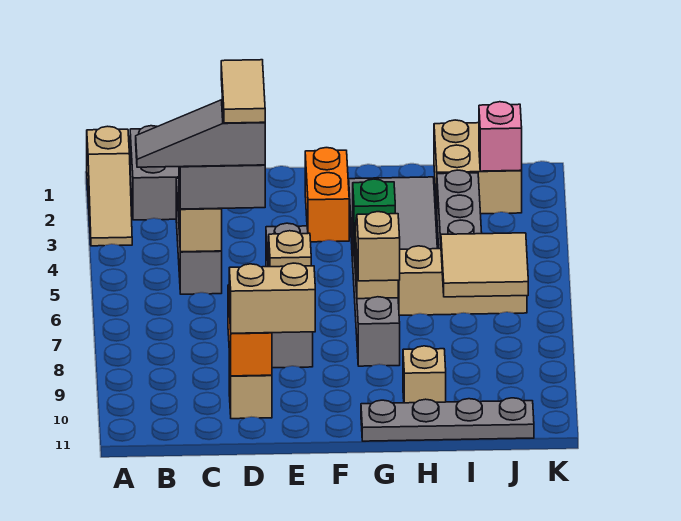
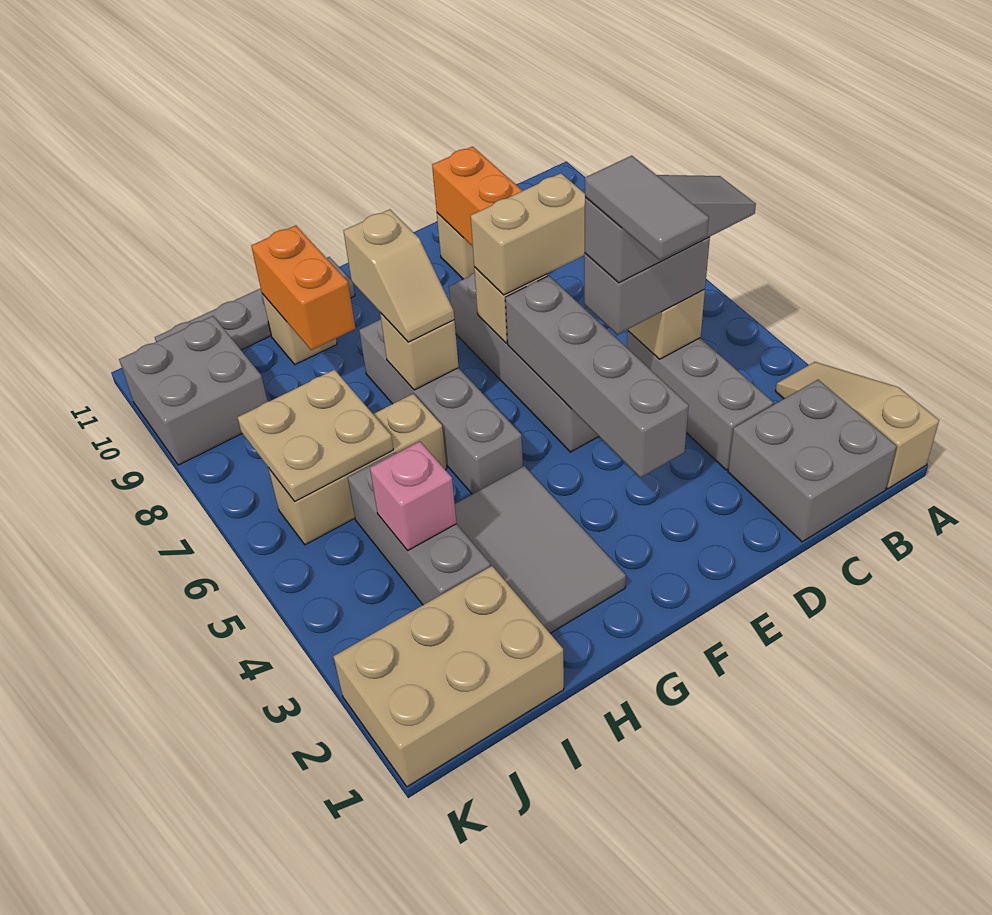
tan tile D4:D5 level 5 -> grey tile D4:D5 level 5
tan brick D10:E10 level 3 -> tan brick D7:E7 level 3
none -> grey brick E3:E6 level 2
orange brick F2:F3 level 1 -> orange brick H9:H10 level 2
green brick G5 level 2 -> none
tan brick I1:J2 level 1 -> tan brick I1:K2 level 1
tan tile I6:J7 level 2 -> tan plate I6:J7 level 2
pink brick J2 level 2 -> pink brick I4 level 2
none -> grey brick J9:K10 level 1

